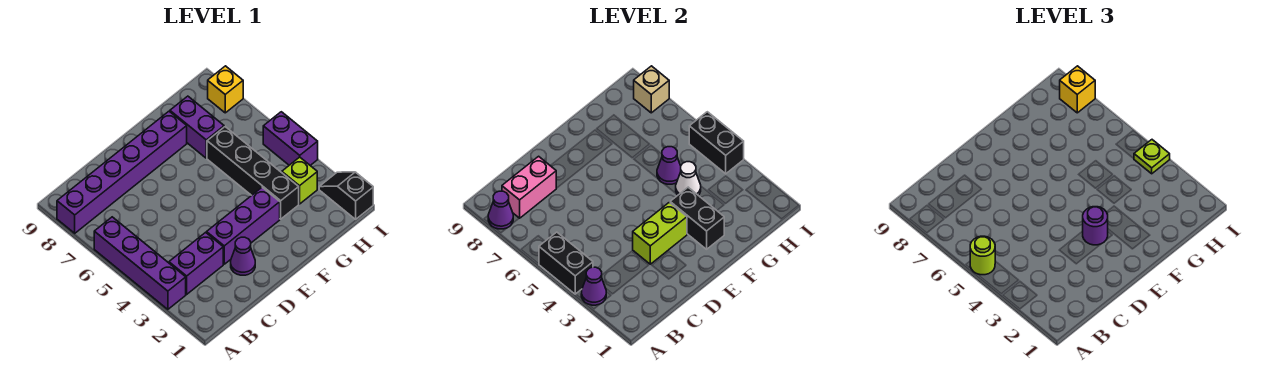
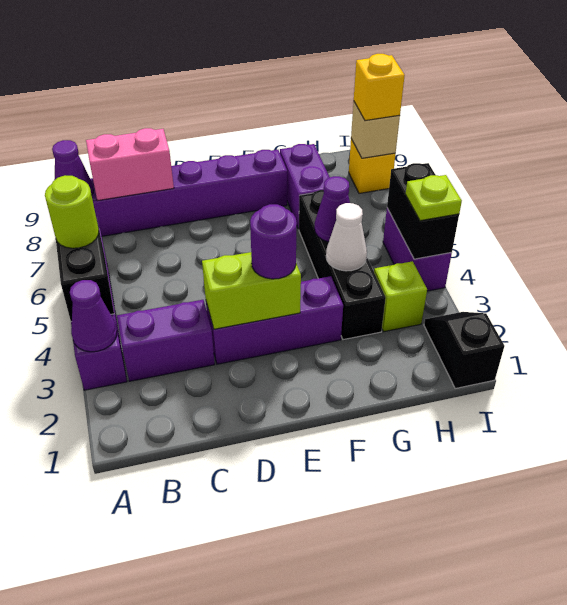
purple cone D2 level 1 -> none
black brick F2:F3 level 2 -> none

